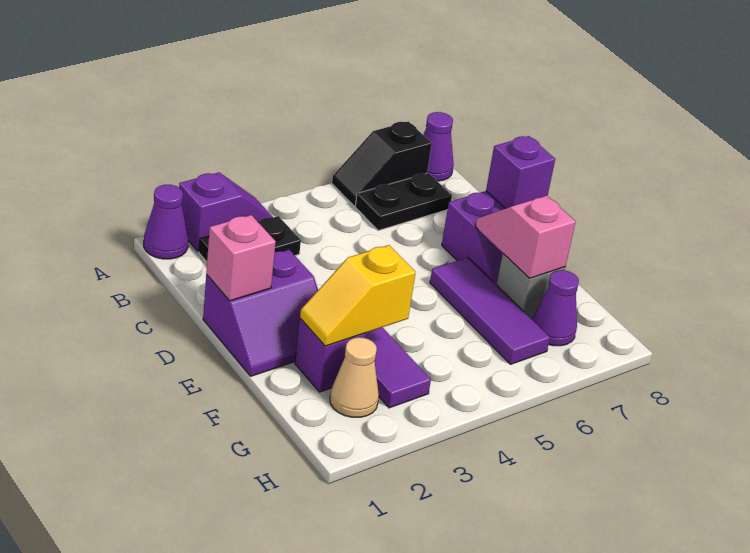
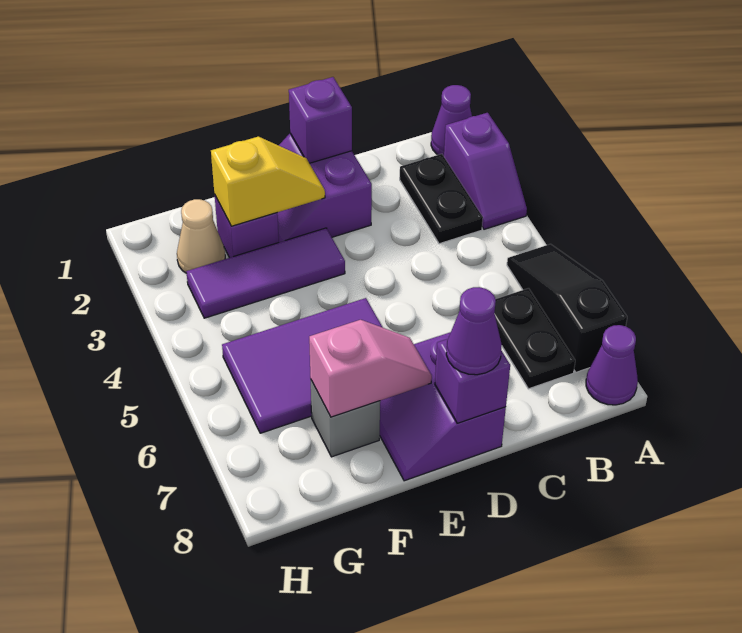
black slope A6:A7 level 1 top 7 -> black slope A5:A7 level 1 top 7
pink brick D1 level 2 -> purple brick D1 level 2
purple tile E6:G6 level 1 -> purple tile E5:G6 level 1
yellow slope F2:F3 level 2 top 3 -> yellow slope E2:F2 level 2 top F
purple cone G7 level 1 -> purple cone D8 level 3

